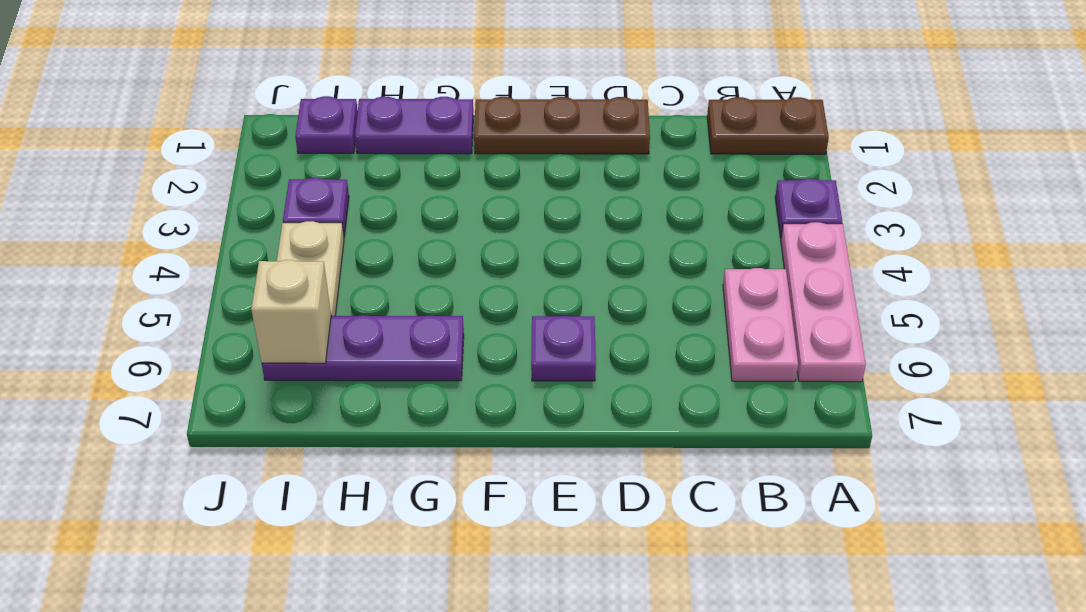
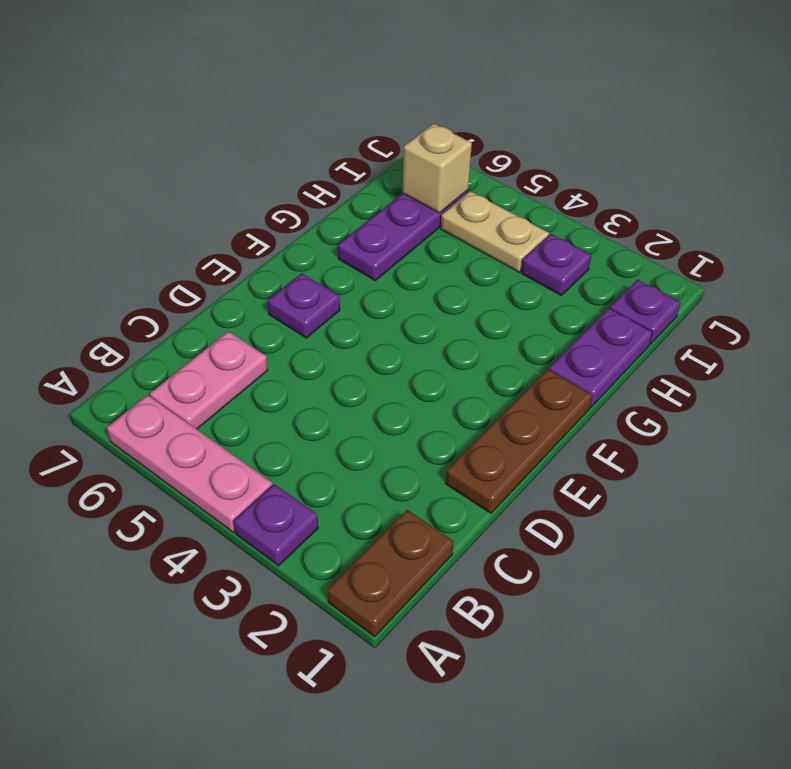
pink plate B5:B6 level 1 -> pink plate B6:C6 level 1

